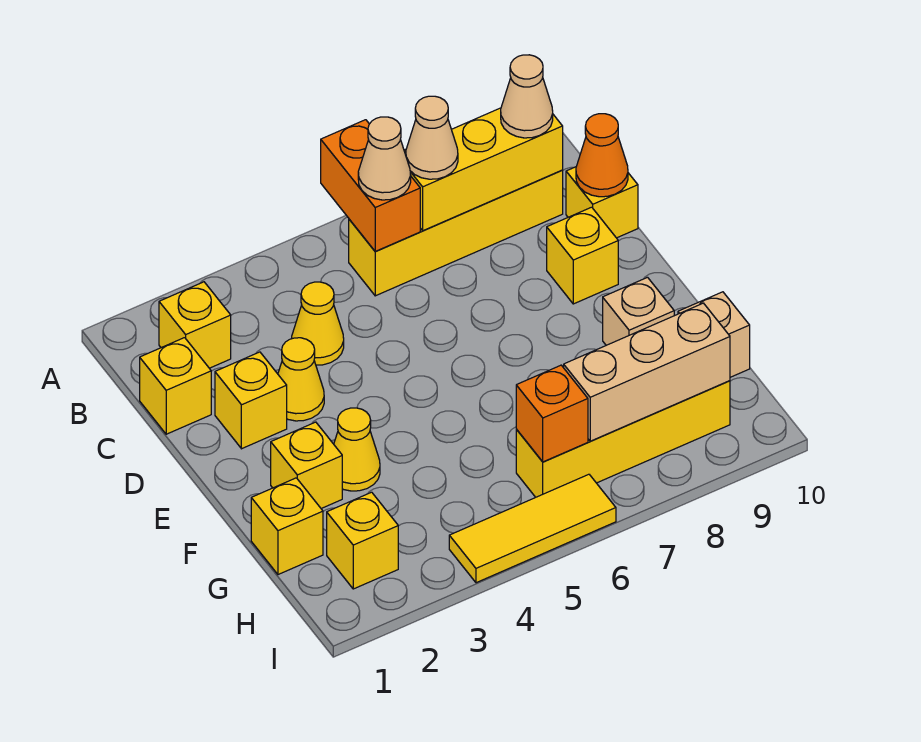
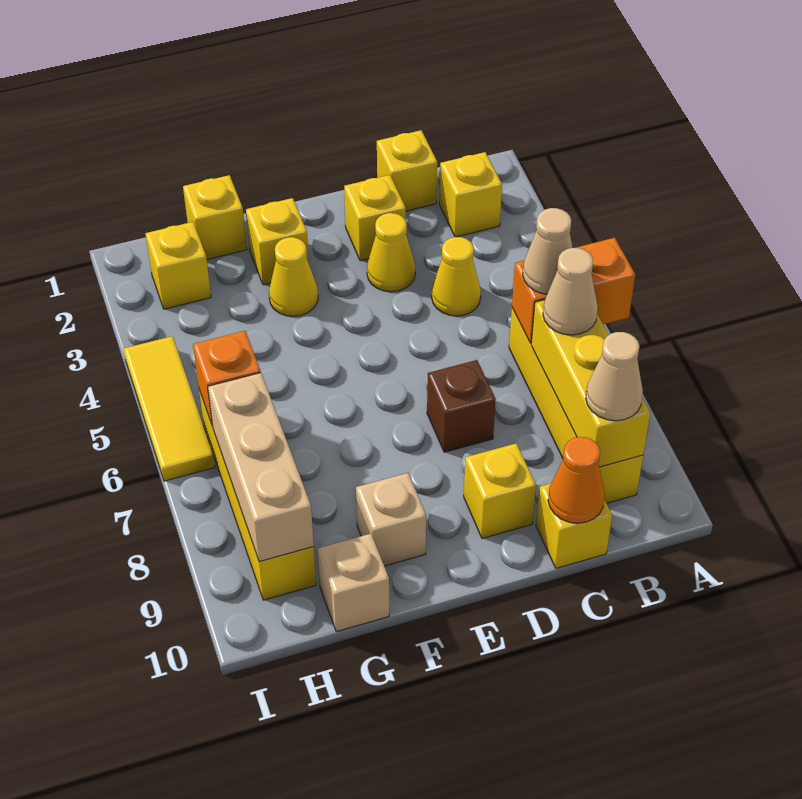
none -> brown brick D7 level 1

